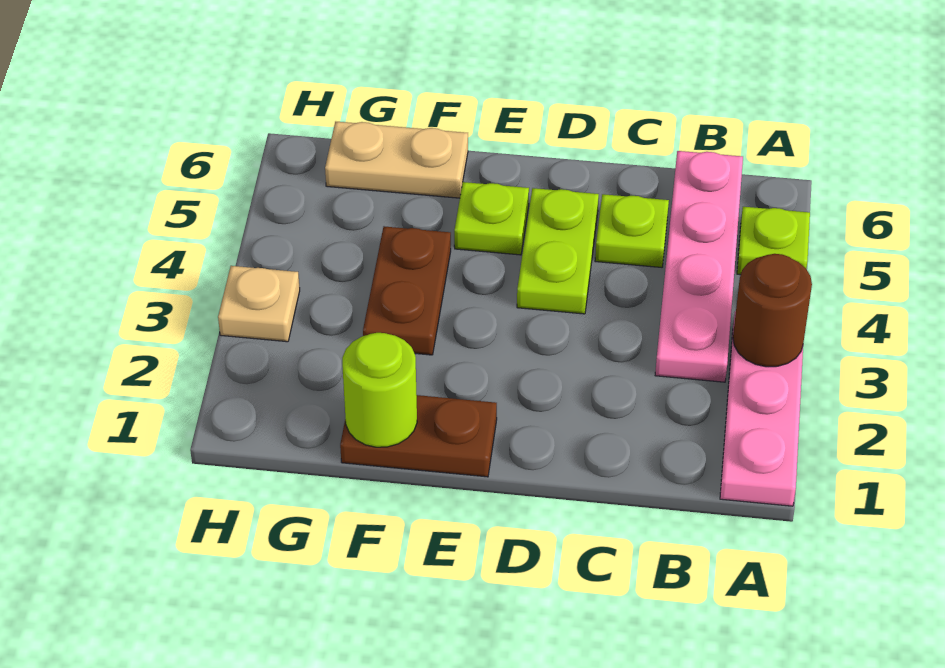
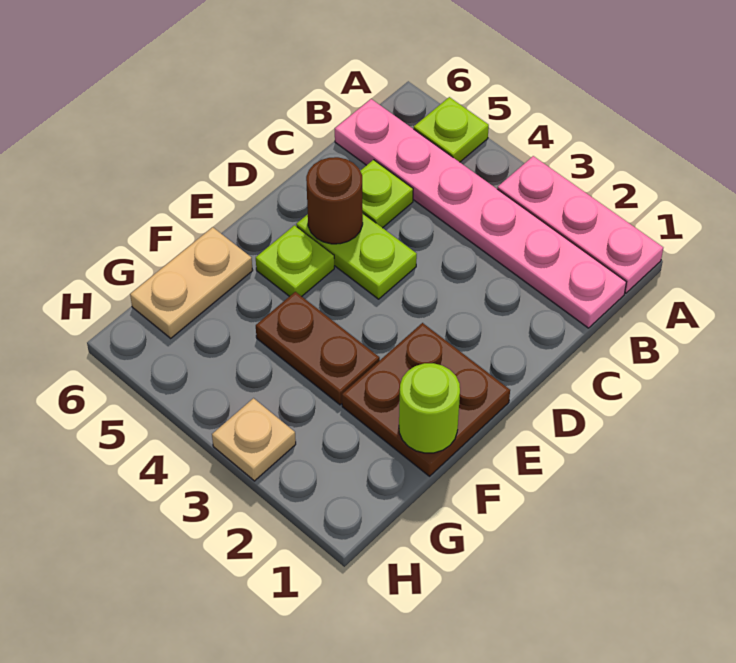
brown round brick A3 level 2 -> brown round brick D5 level 2
pink plate B3:B6 level 1 -> pink plate B1:B6 level 1
brown plate E1:F1 level 1 -> brown plate E1:F2 level 1

